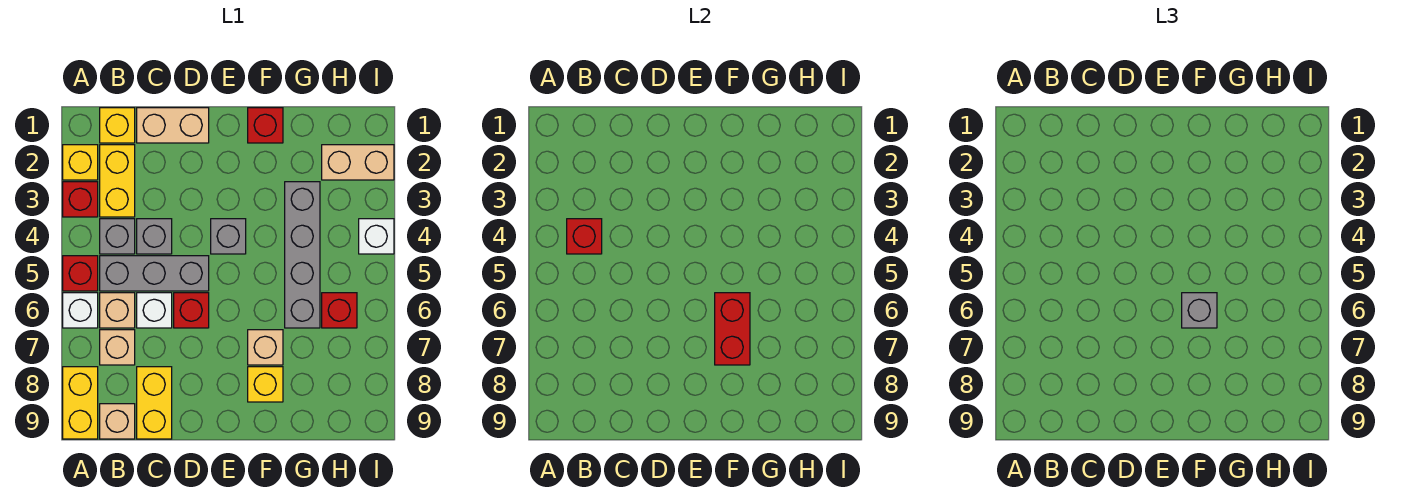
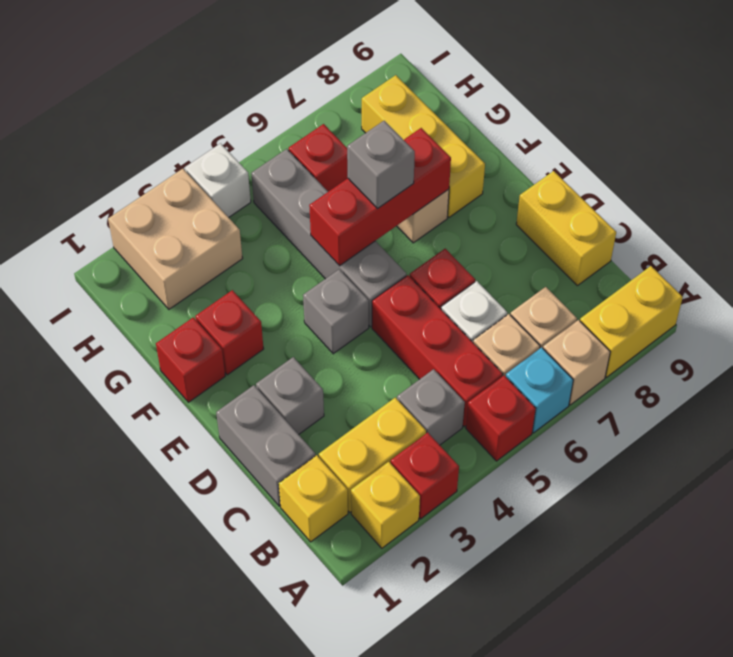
white brick A6 level 1 -> cyan brick A6 level 1
red brick B4 level 2 -> red brick F2 level 1
grey brick B5:D5 level 1 -> red brick B5:D5 level 1
tan brick B9 level 1 -> tan brick A7 level 1
tan brick C1:D1 level 1 -> grey brick C1:D1 level 1
grey brick C4 level 1 -> grey brick D2 level 1
yellow brick C8:C9 level 1 -> yellow brick C9:D9 level 1
red brick F6:F7 level 2 -> red brick F5:F7 level 2
yellow brick F8 level 1 -> yellow brick F8:H8 level 1
grey brick G3:G6 level 1 -> grey brick E5:H5 level 1
tan brick H2:I2 level 1 -> tan brick H2:I3 level 1

